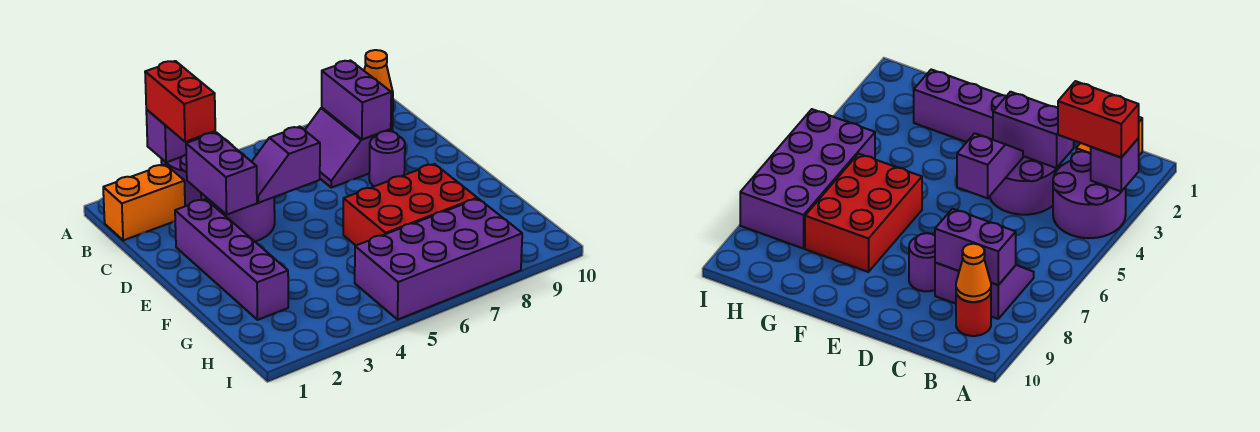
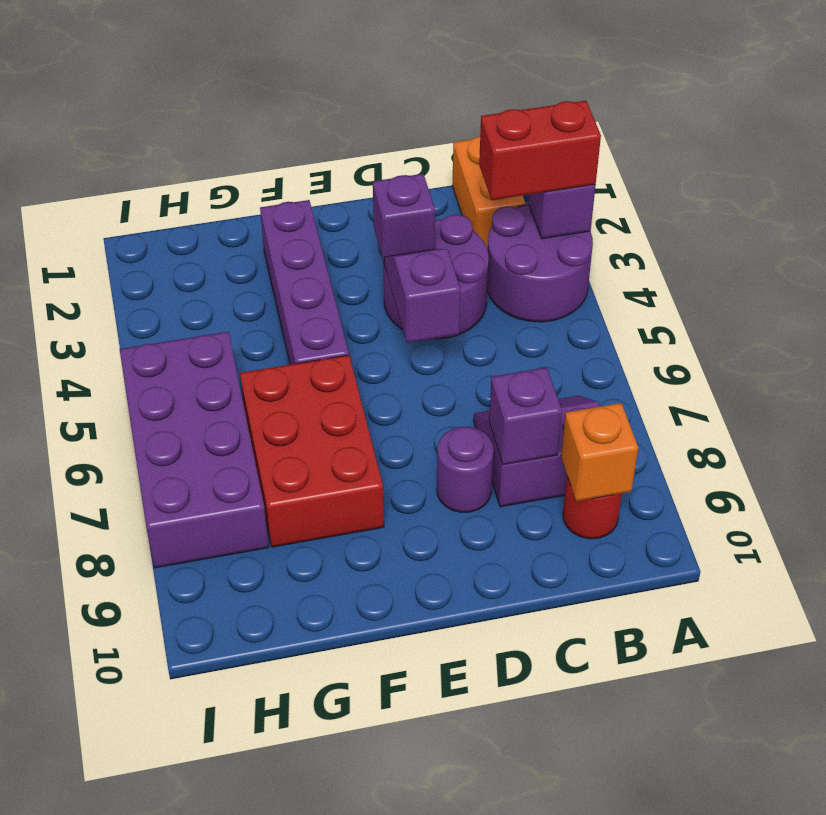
purple brick B8:C8 level 2 -> purple brick C8 level 2
orange cone B9 level 2 -> orange brick B9 level 2
purple brick C3:D3 level 2 -> purple brick D3 level 2
purple brick D2:G2 level 1 -> purple brick F2:F5 level 1

